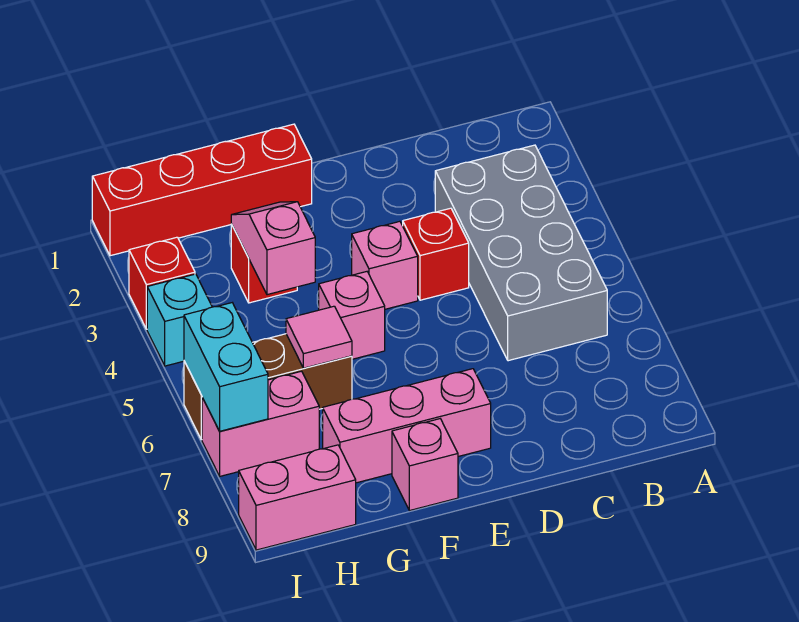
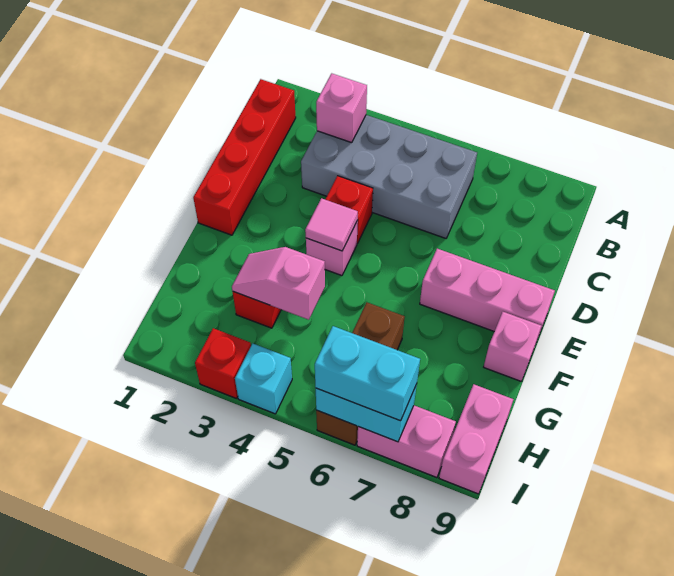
pink brick E8:G8 level 1 -> pink brick E7:E9 level 1
red brick F1:I1 level 1 -> red brick B1:E1 level 1
pink brick F5 level 1 -> pink brick B3 level 2
pink tile G6 level 2 -> pink tile E4 level 2
pink brick H7:I7 level 1 -> pink brick I7:I8 level 1
none -> cyan brick I6:I7 level 3

